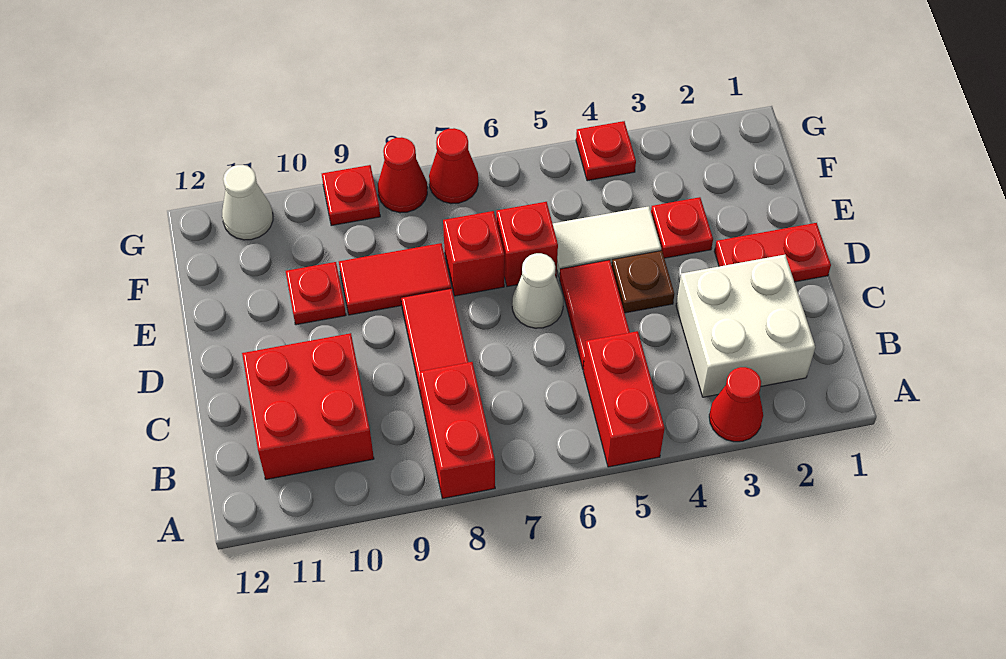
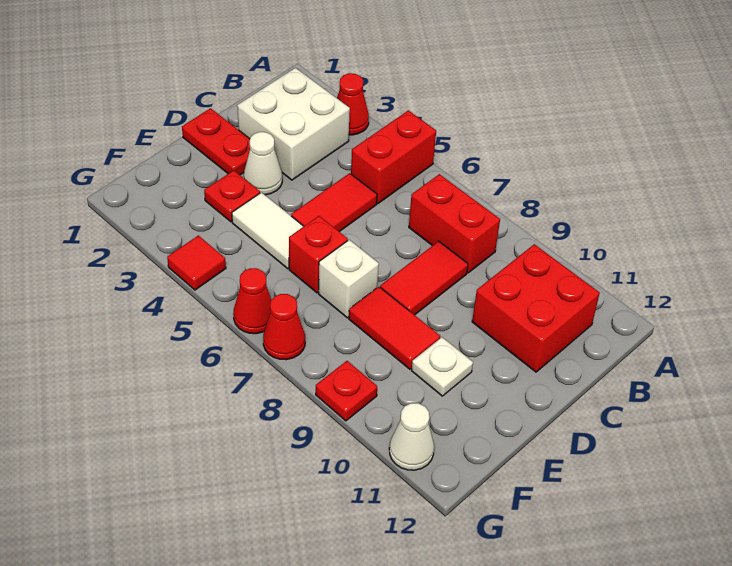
red brick A8:B8 level 1 -> red brick B7:B8 level 1
brown plate D4 level 1 -> none
white cone D6 level 1 -> white cone D3 level 1
red brick E7 level 1 -> white brick E7 level 1
red plate E10 level 1 -> white plate E10 level 1
red plate G4 level 1 -> red tile G4 level 1
red cone G8 level 1 -> red cone G6 level 1

